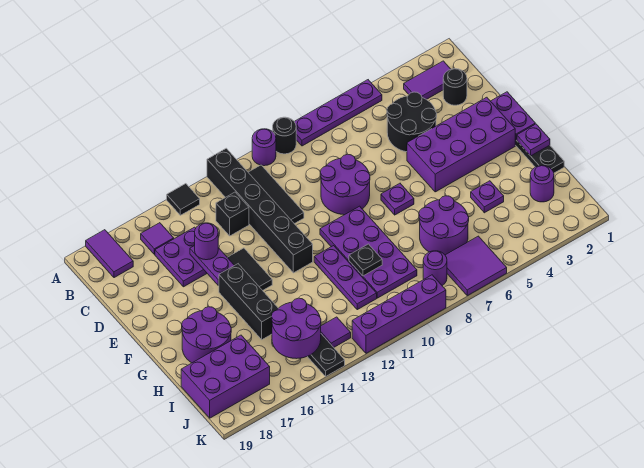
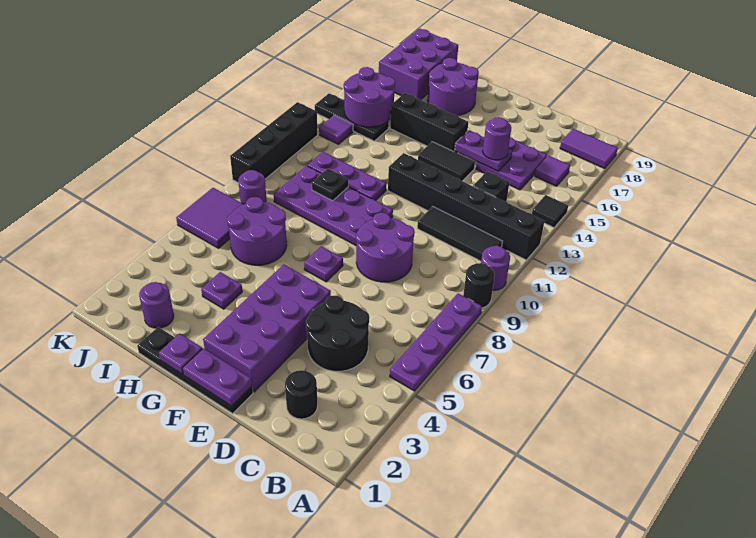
purple tile B2:B3 level 1 -> none
purple brick K9:K12 level 1 -> black brick K9:K12 level 1

